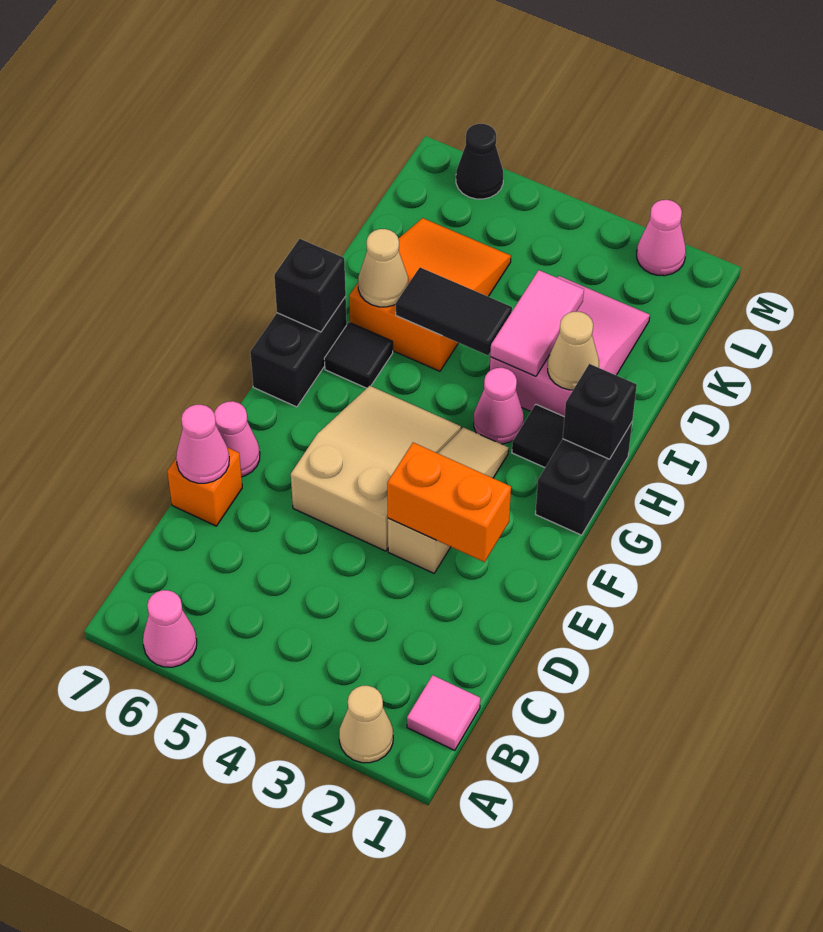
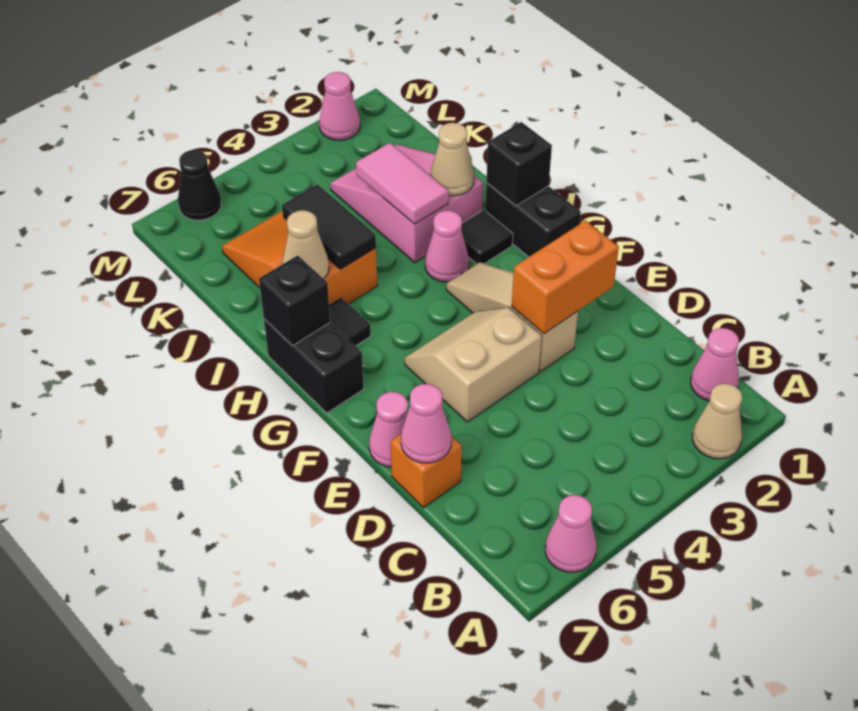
pink tile B1 level 1 -> pink cone B1 level 1
tan slope E4:G5 level 1 top E -> tan slope E4:F5 level 1 top E
black tile I4:I5 level 2 -> black tile I5:J5 level 2

